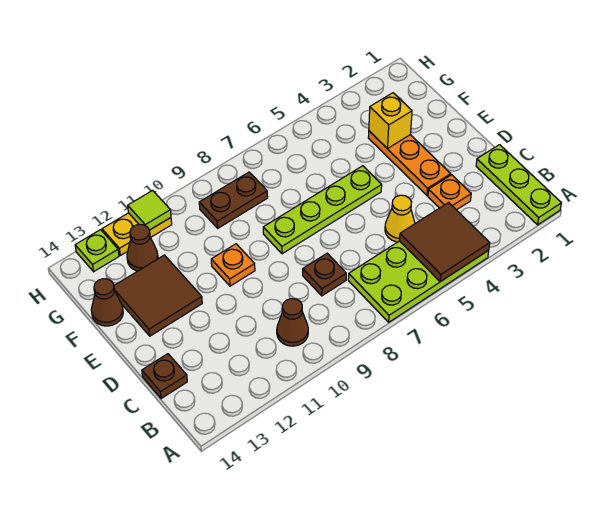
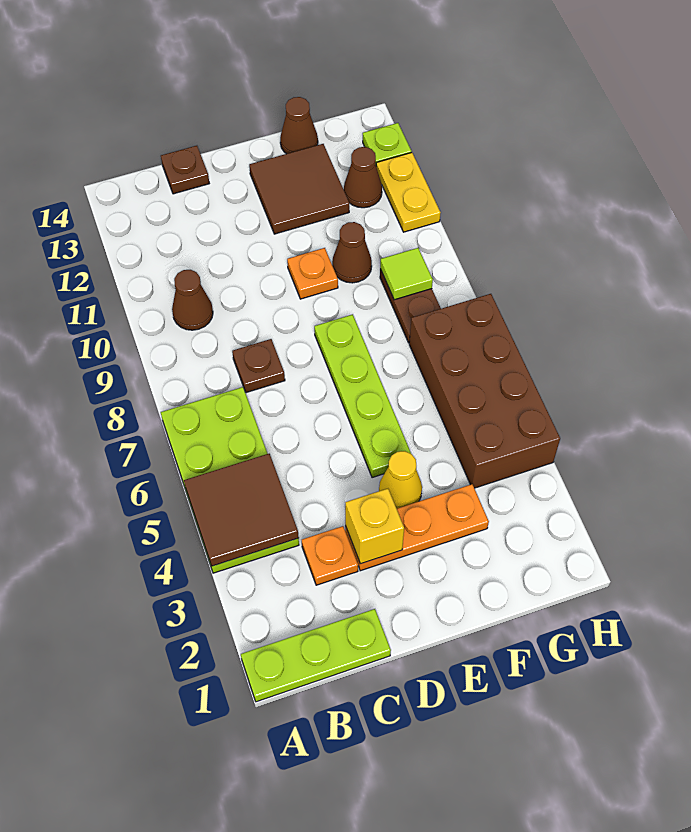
yellow cone C5 level 1 -> yellow cone E4 level 1
yellow brick F3 level 2 -> yellow brick D3 level 2
none -> brown cone F10 level 1
none -> brown brick G4:H7 level 1
lime tile H11 level 2 -> lime tile G9 level 2

